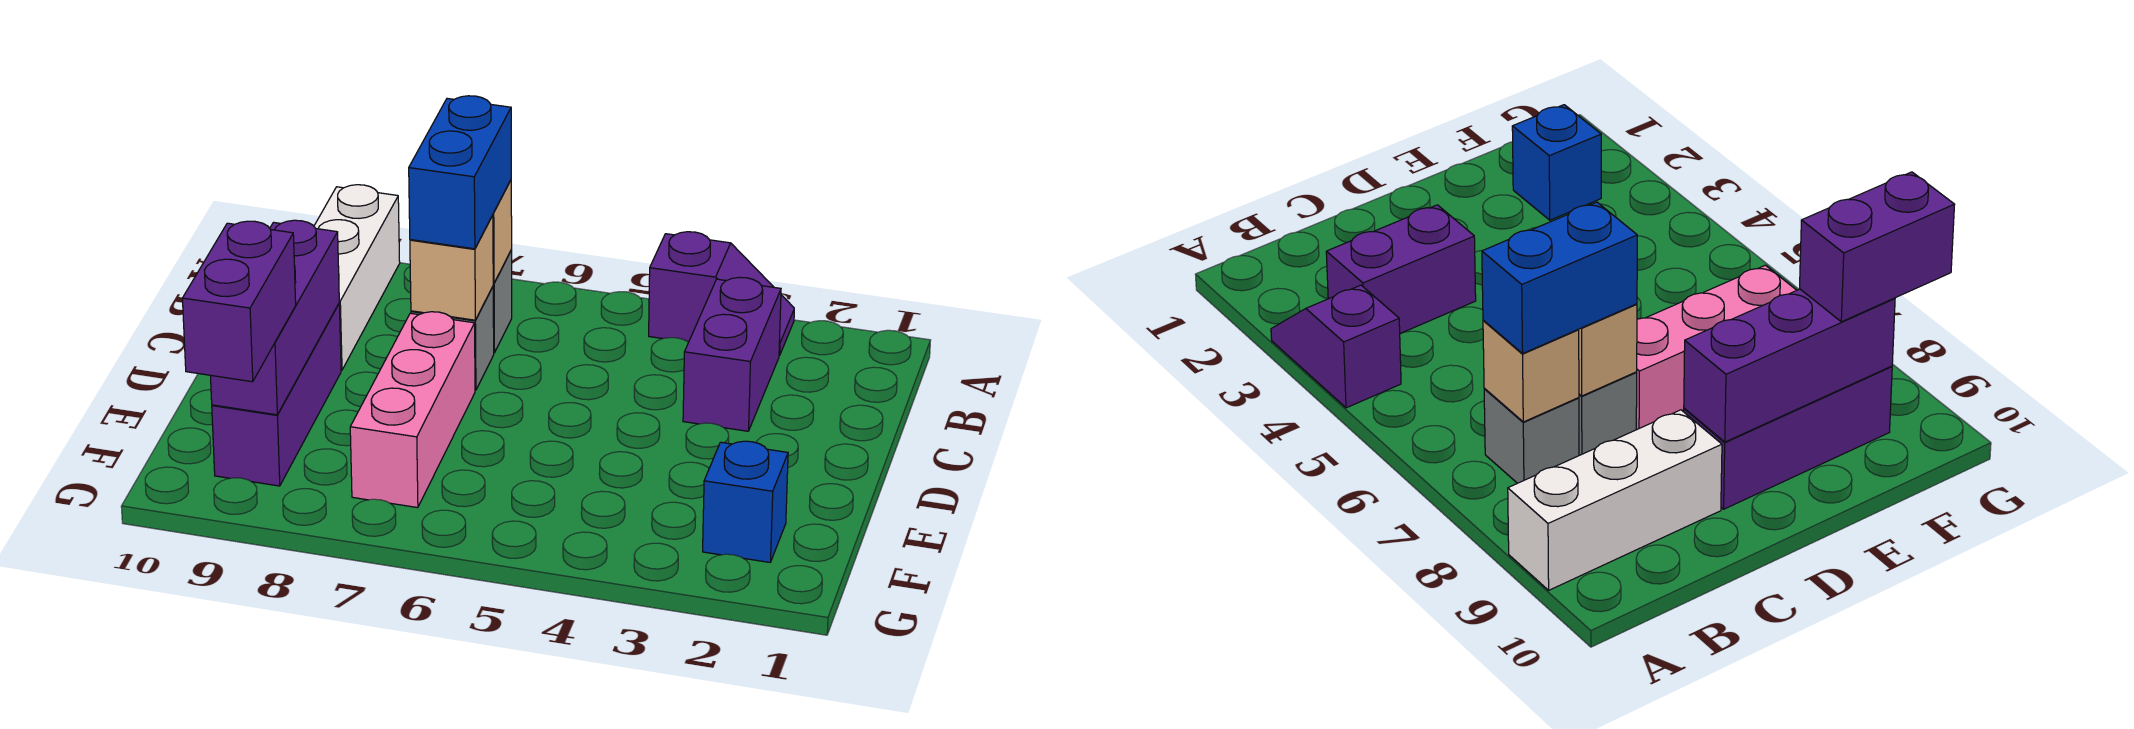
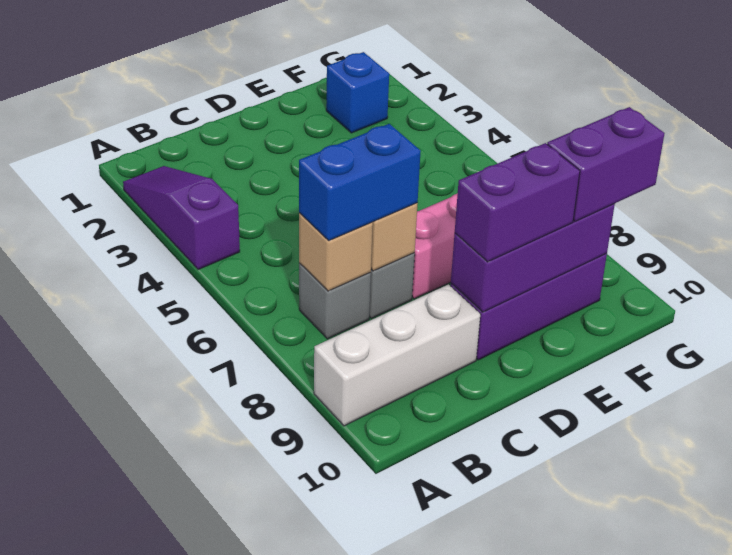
purple slope A3:A4 level 1 top 4 -> purple slope A2:A4 level 1 top 4
purple brick B3:C3 level 1 -> purple brick D9:E9 level 3

